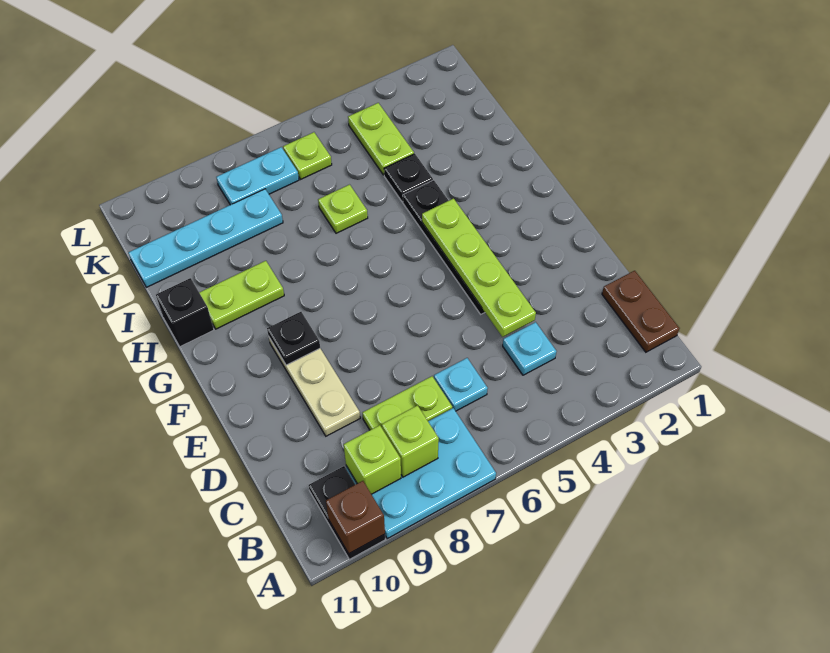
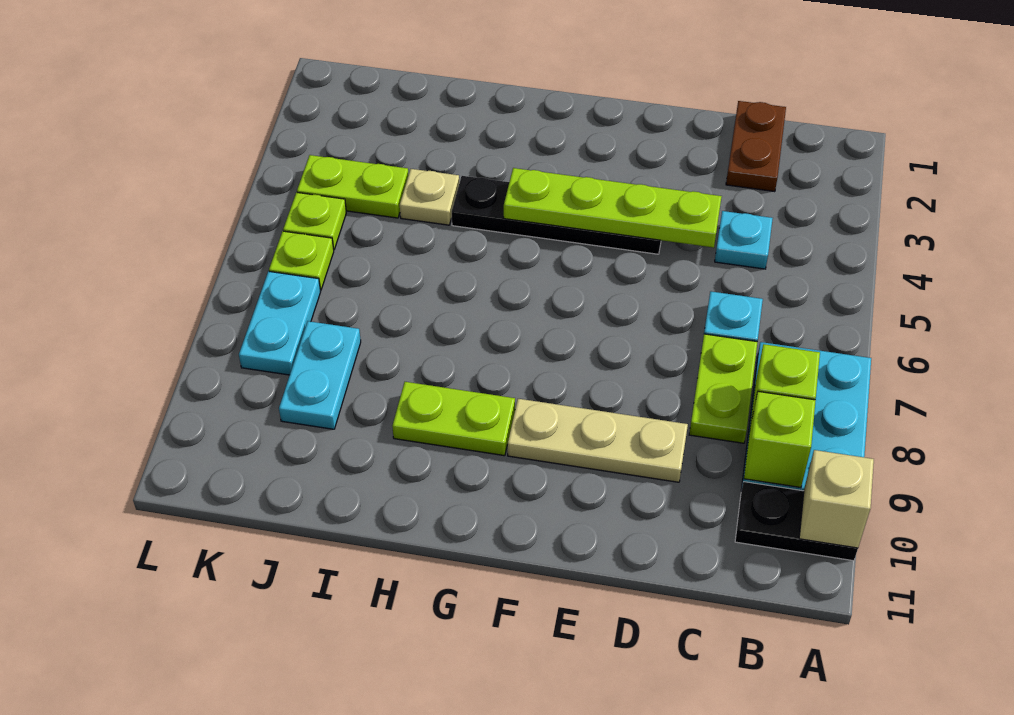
brown brick A10 level 2 -> tan brick A10 level 2
brown plate B1:C1 level 1 -> brown plate C1:C2 level 1
black plate F9 level 2 -> none
lime plate H9:H10 level 1 -> lime plate G9:H9 level 1
black brick H11 level 1 -> none
black plate I4 level 1 -> tan plate I4 level 1
lime plate I6 level 1 -> lime plate K5 level 1
cyan plate J8:J11 level 1 -> cyan plate J8:J9 level 1

